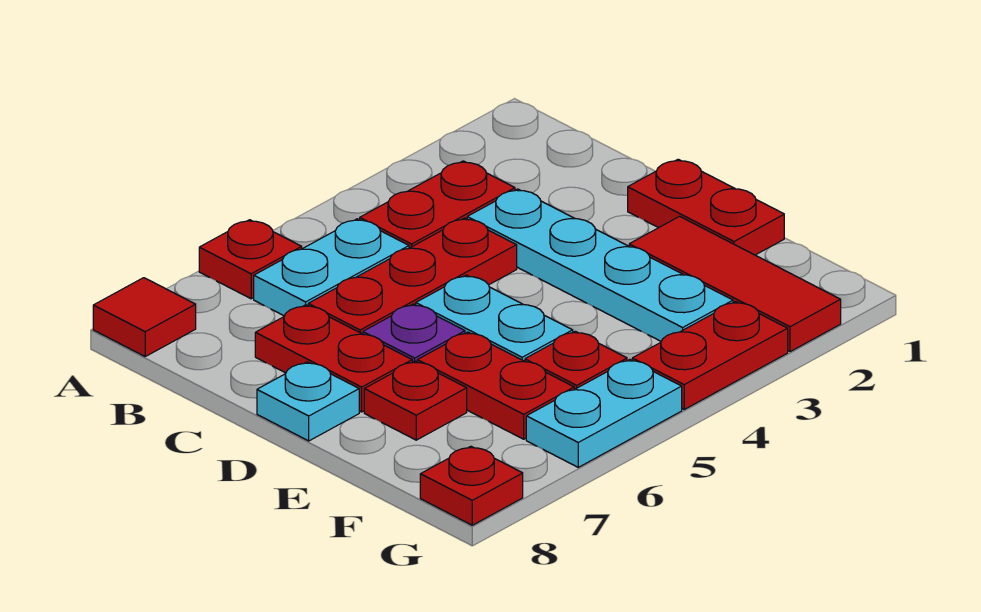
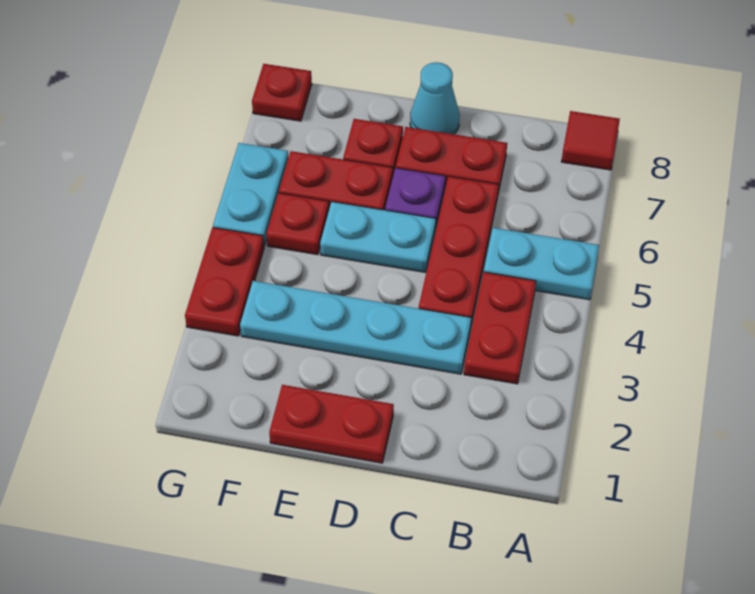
red plate A6 level 1 -> none
cyan plate B5:B6 level 1 -> cyan plate A5:B5 level 1
cyan plate D8 level 1 -> cyan cone D8 level 1
red tile E2:G2 level 1 -> none

